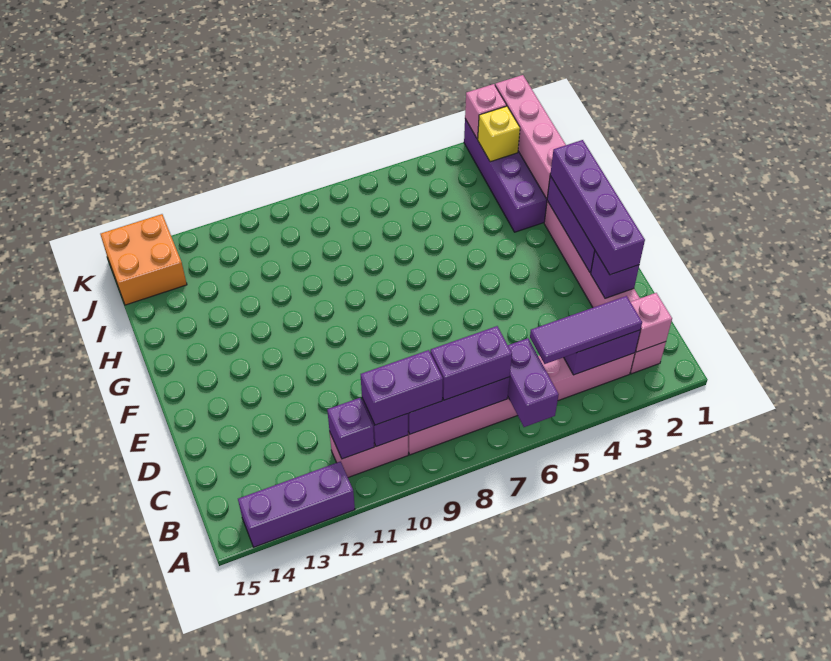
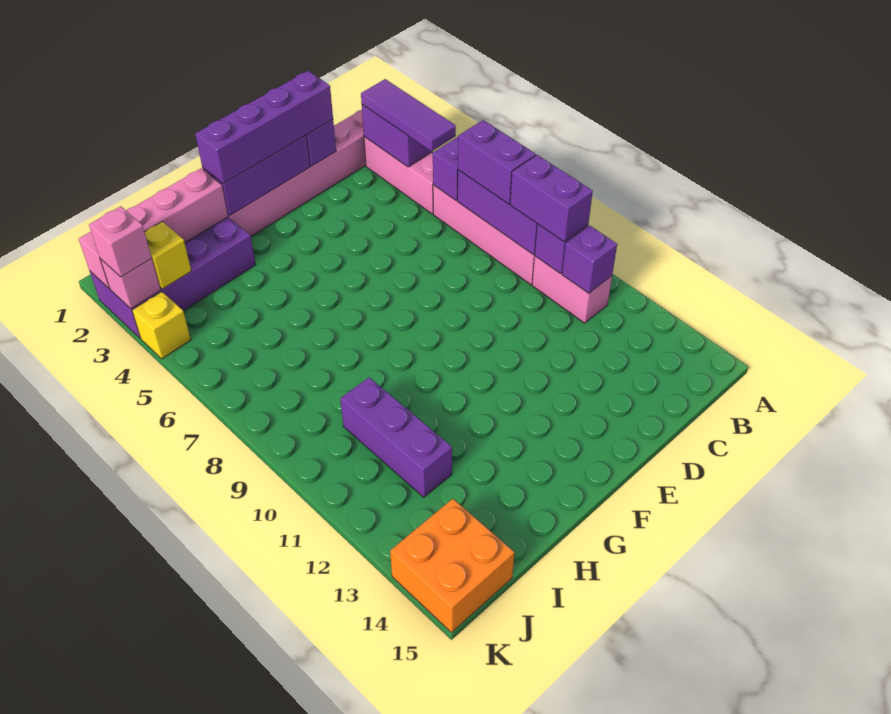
purple brick A12:A14 level 1 -> purple brick I10:I12 level 1
pink brick B2 level 2 -> pink brick K3 level 3
none -> yellow brick K4 level 1

